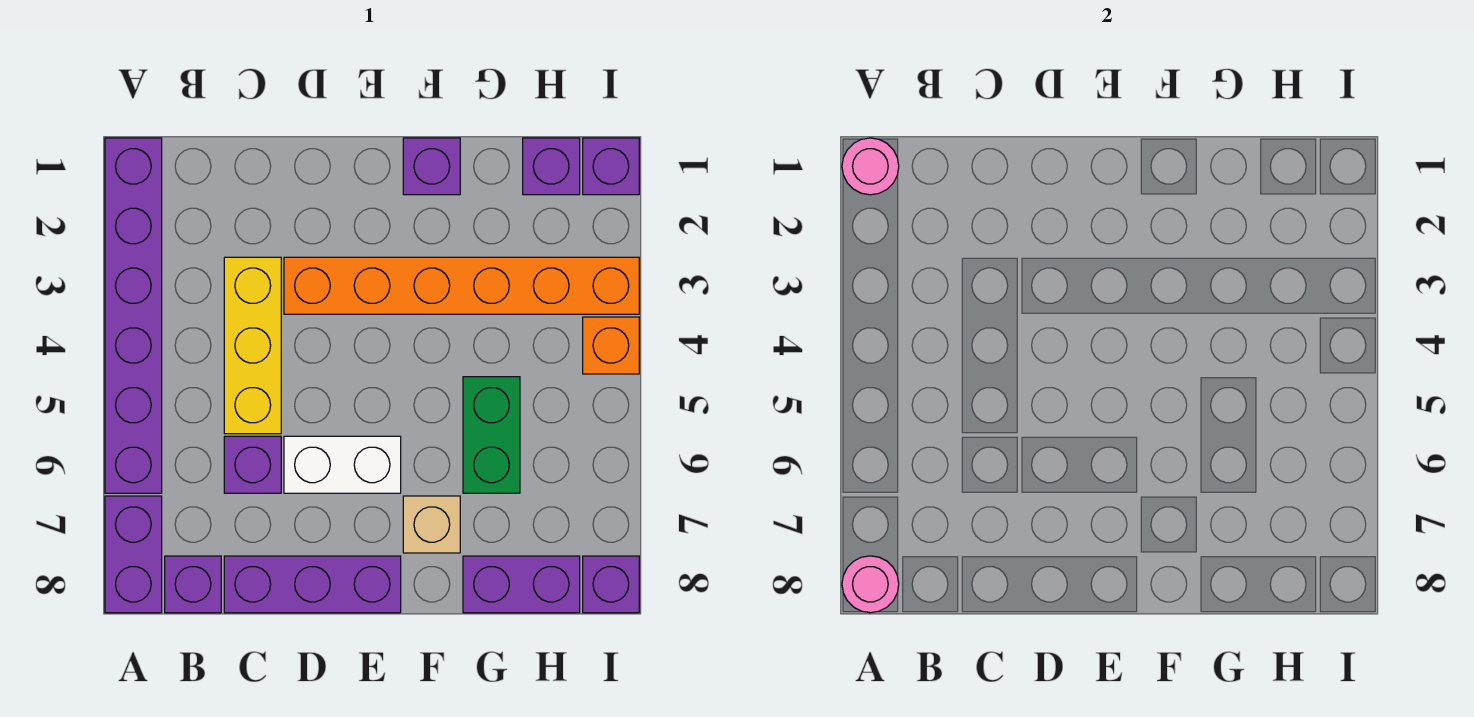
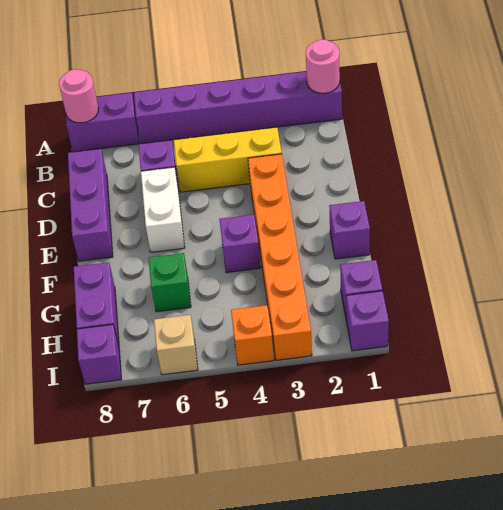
purple brick B8 level 1 -> purple brick F4 level 1
tan brick F7 level 1 -> tan brick I6 level 1
green brick G5:G6 level 1 -> green brick G6 level 1

